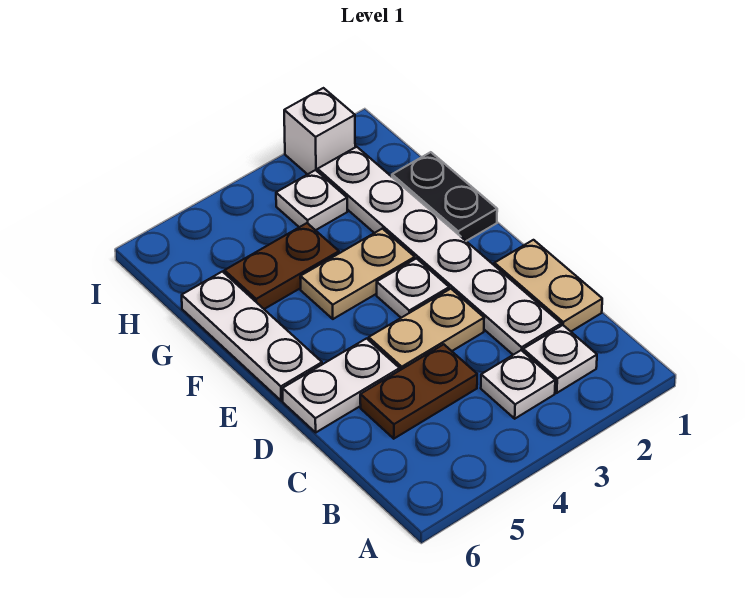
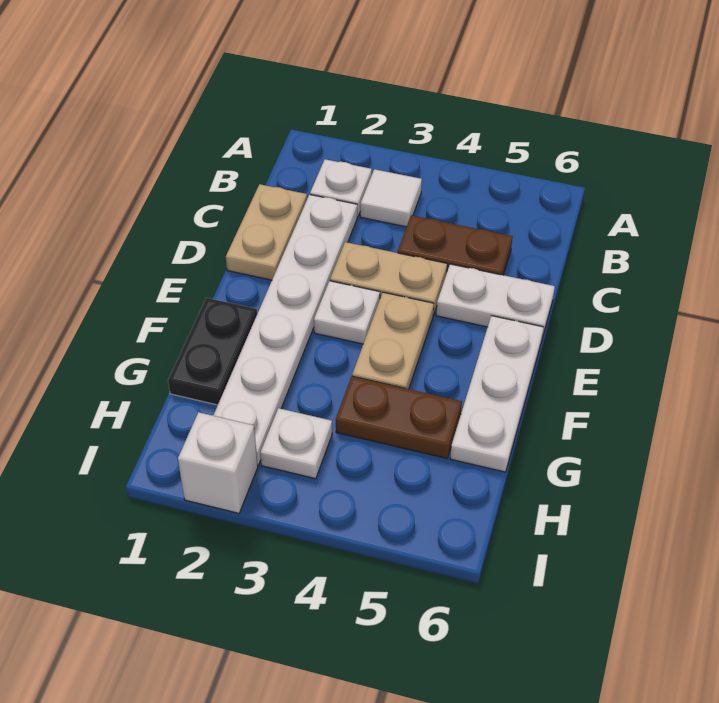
white plate B3 level 1 -> white tile B3 level 1
tan plate F3:F4 level 1 -> tan plate E4:F4 level 1

